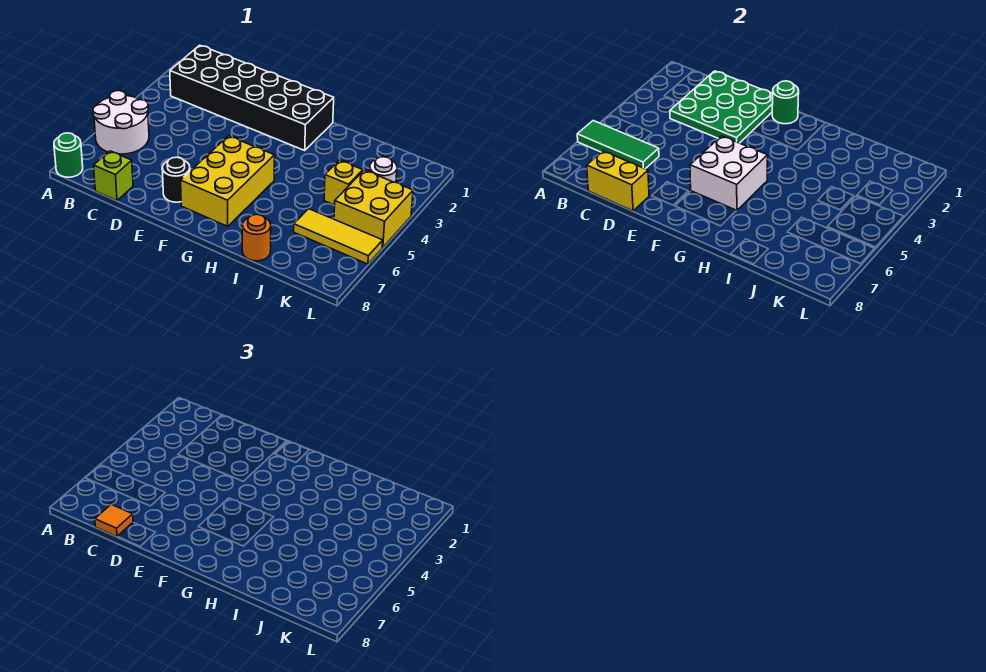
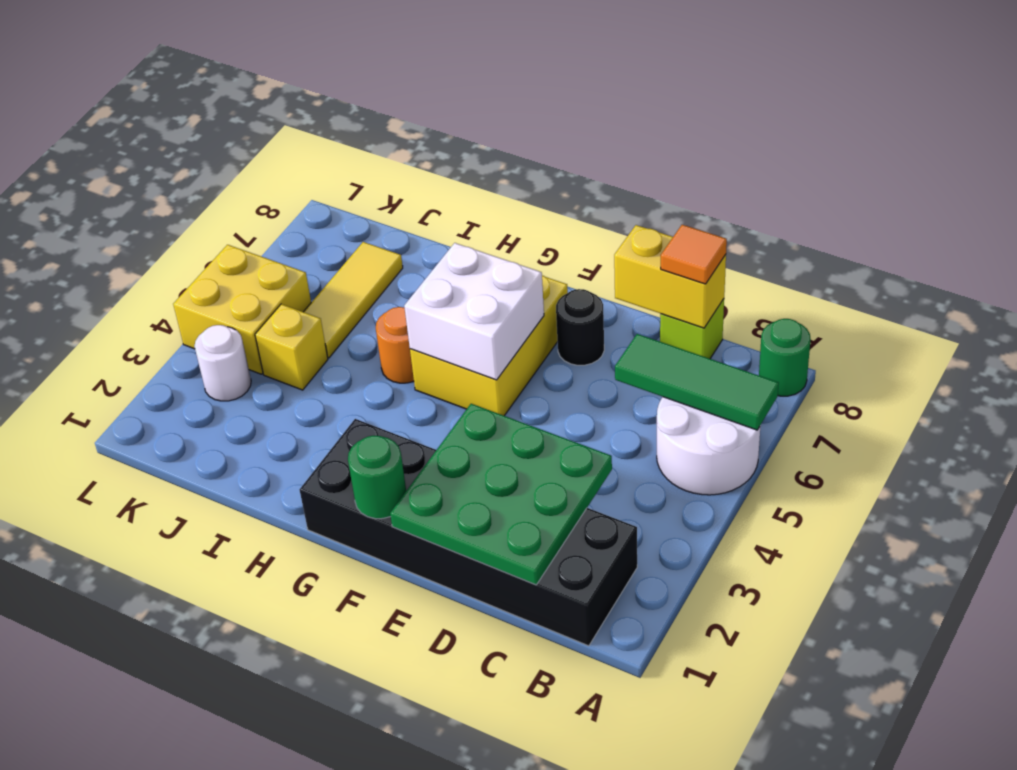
orange round brick I8 level 1 -> orange round brick H5 level 1
yellow tile J6:L6 level 1 -> yellow tile J5:J7 level 1

